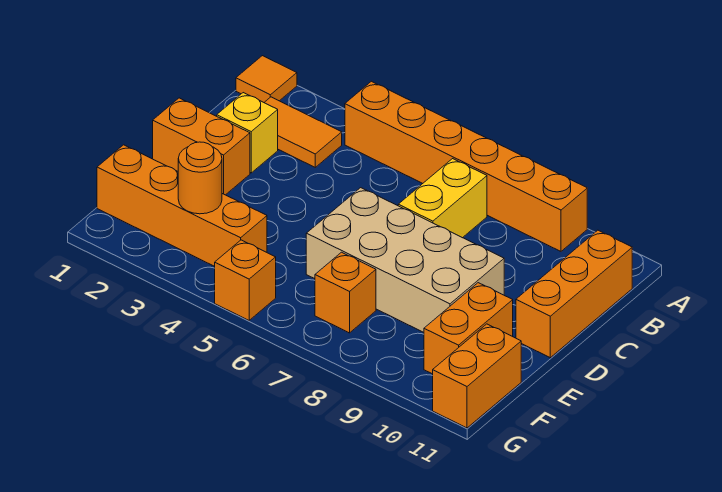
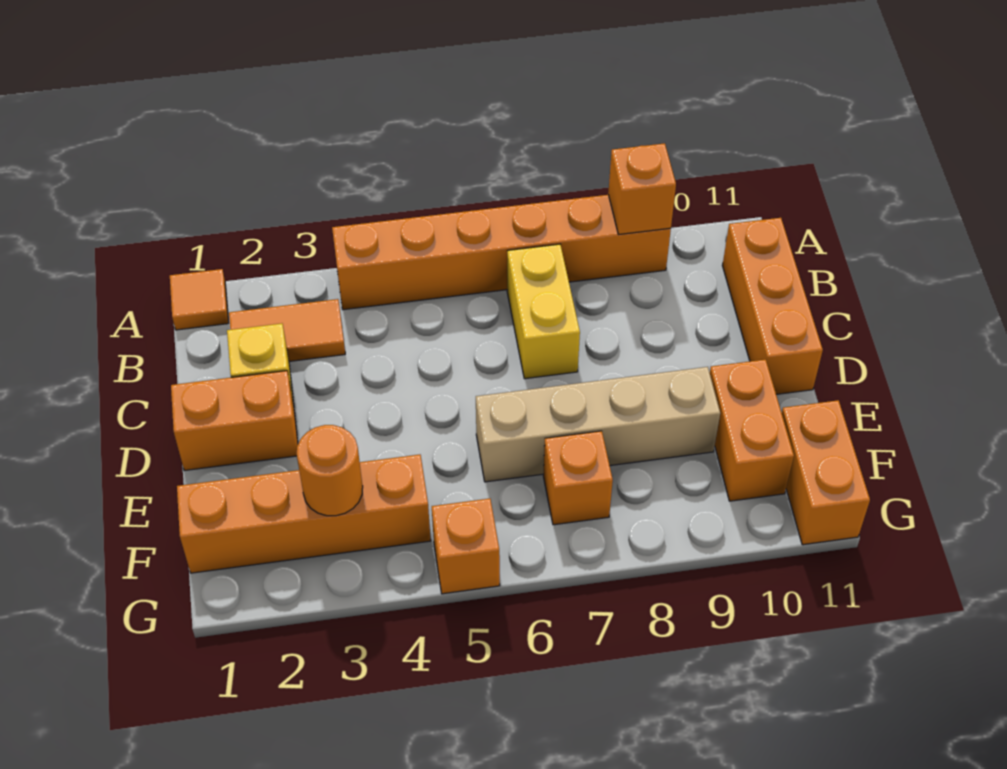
none -> orange brick A9 level 2
tan brick D6:E9 level 1 -> tan brick E6:E9 level 1

